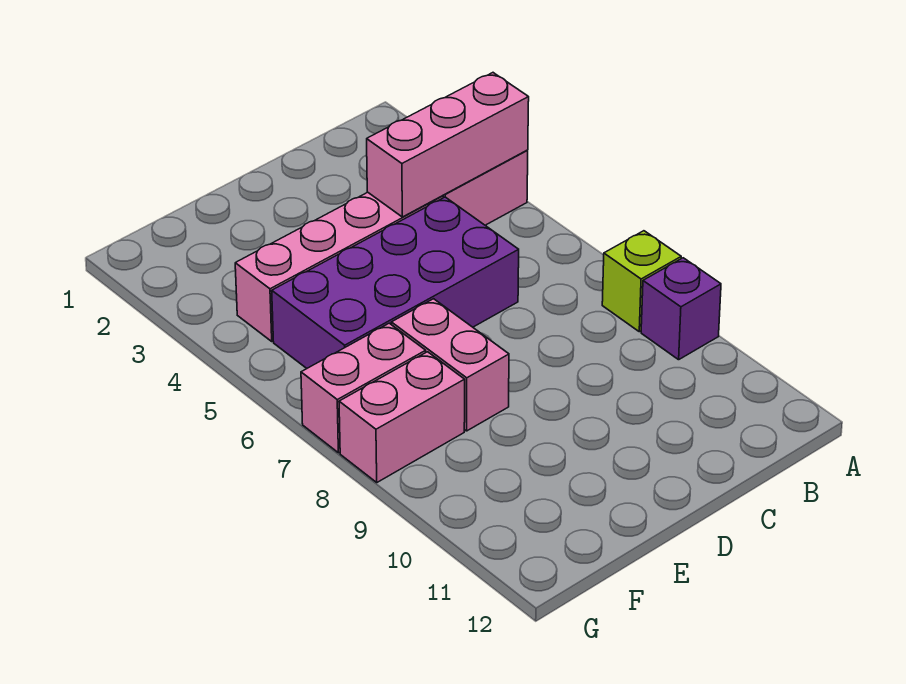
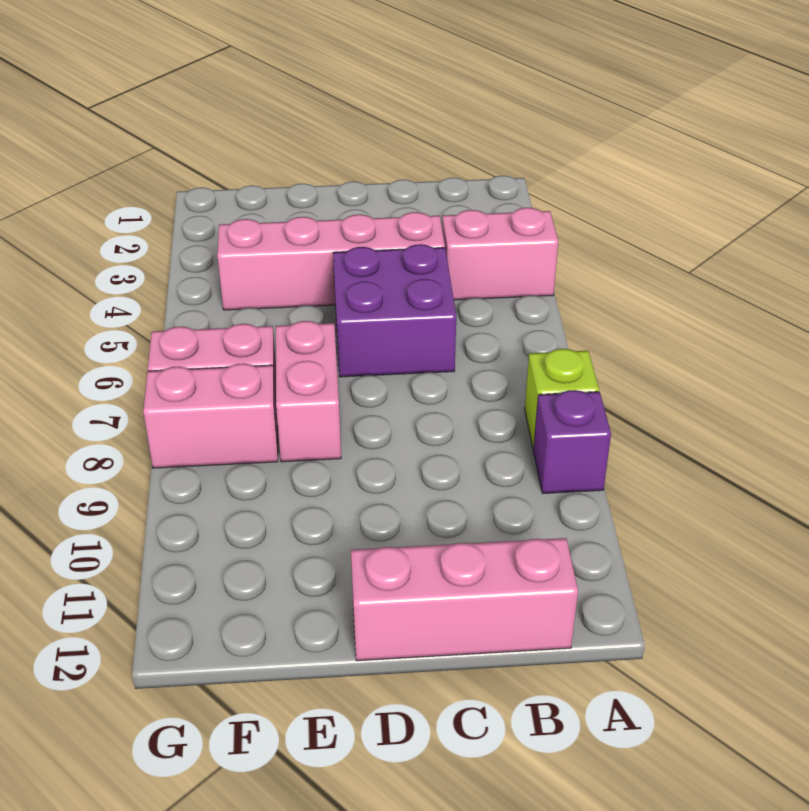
pink brick A4:C4 level 2 -> pink brick B12:D12 level 1
purple brick C5:F6 level 1 -> purple brick C5:D6 level 1

